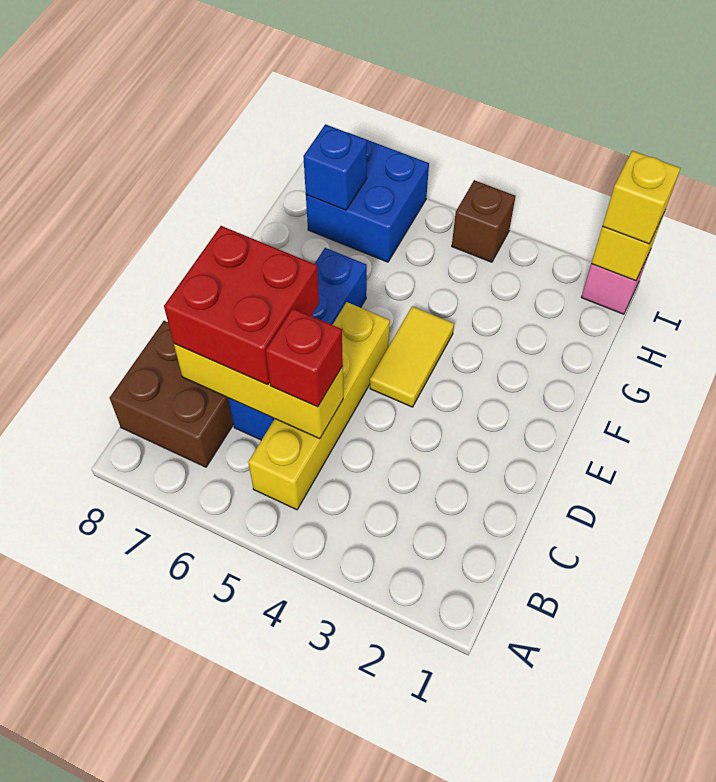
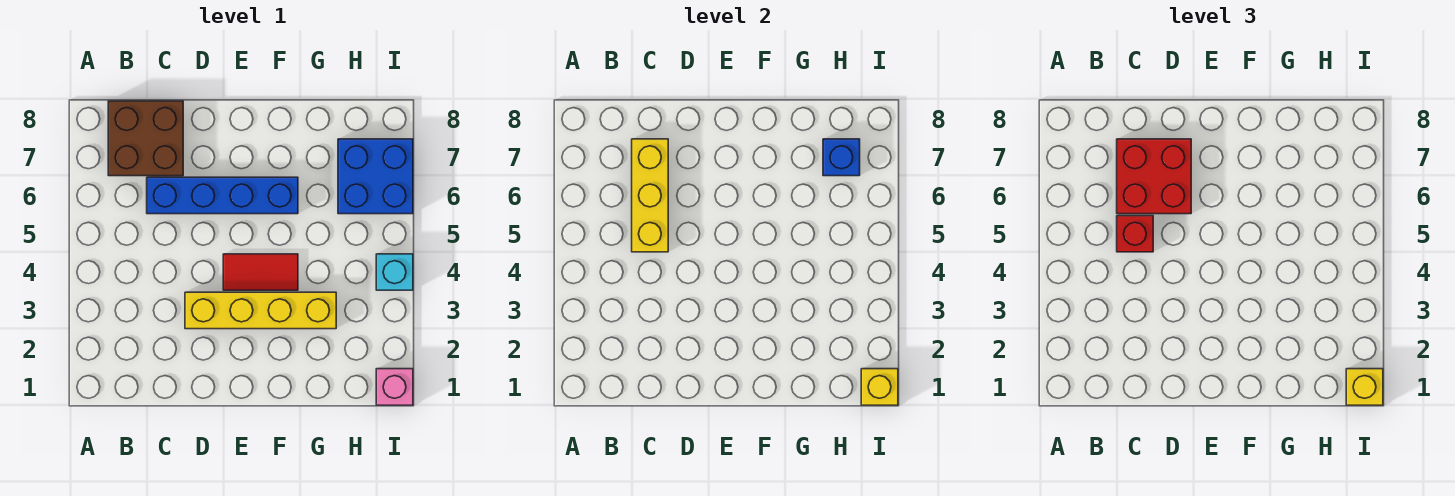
yellow brick B5:E5 level 1 -> yellow brick D3:G3 level 1
yellow tile E4:F4 level 1 -> red tile E4:F4 level 1
brown brick I4 level 1 -> cyan brick I4 level 1

